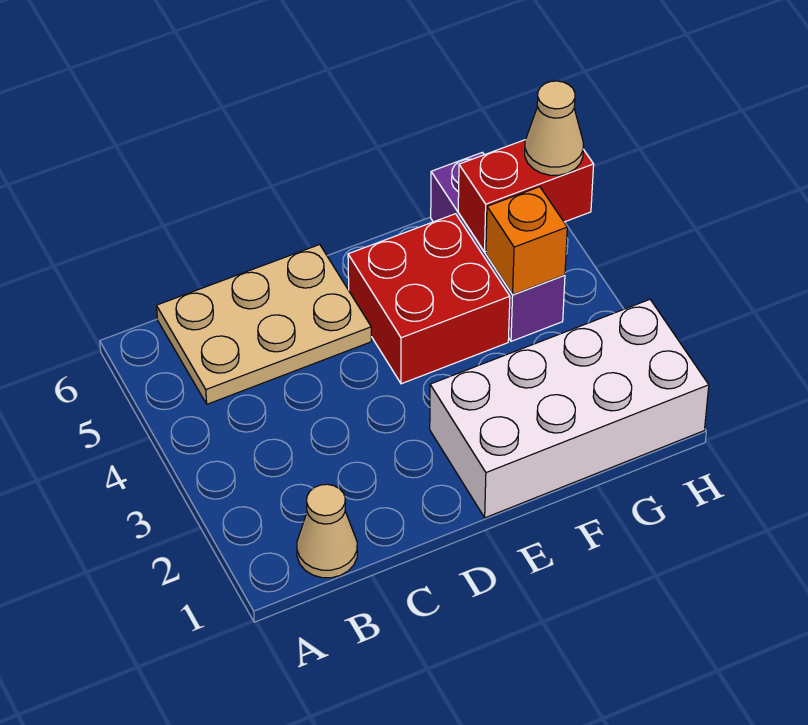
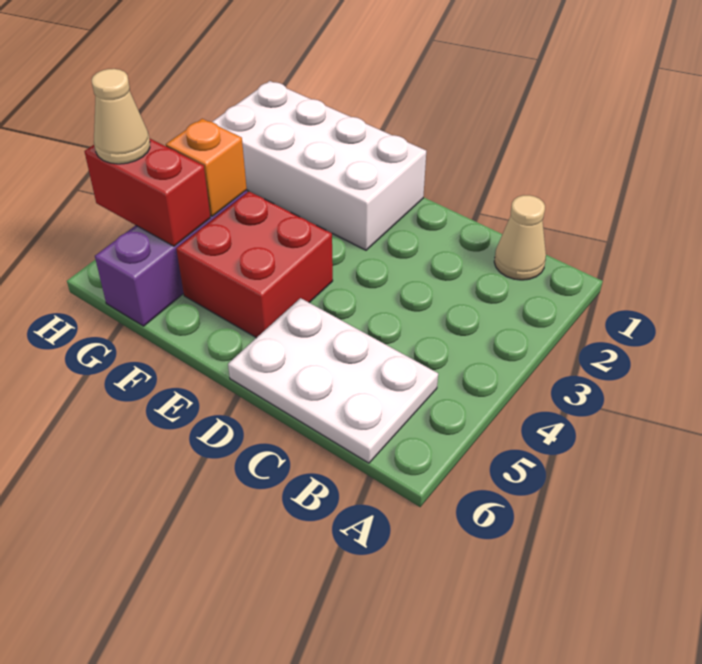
tan plate B5:D6 level 1 -> white plate B5:D6 level 1

